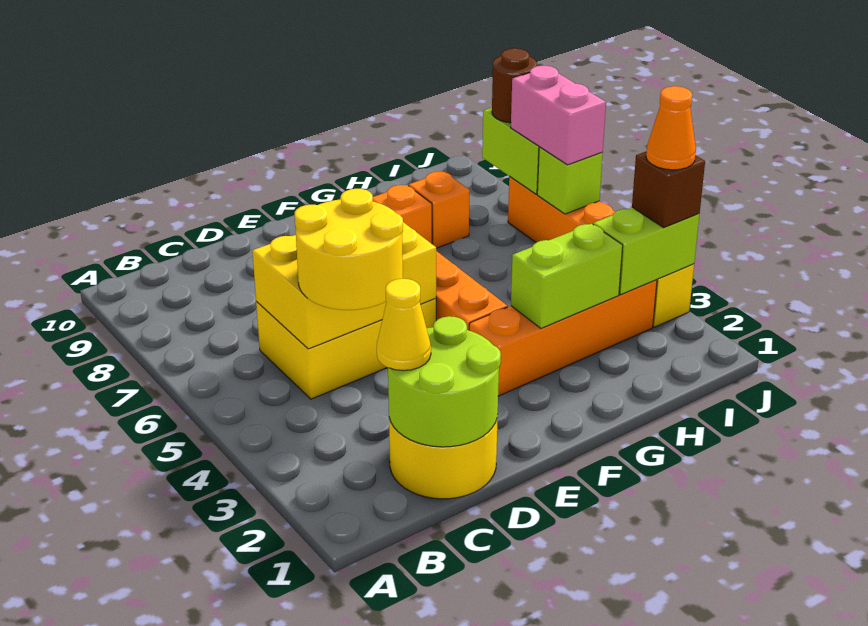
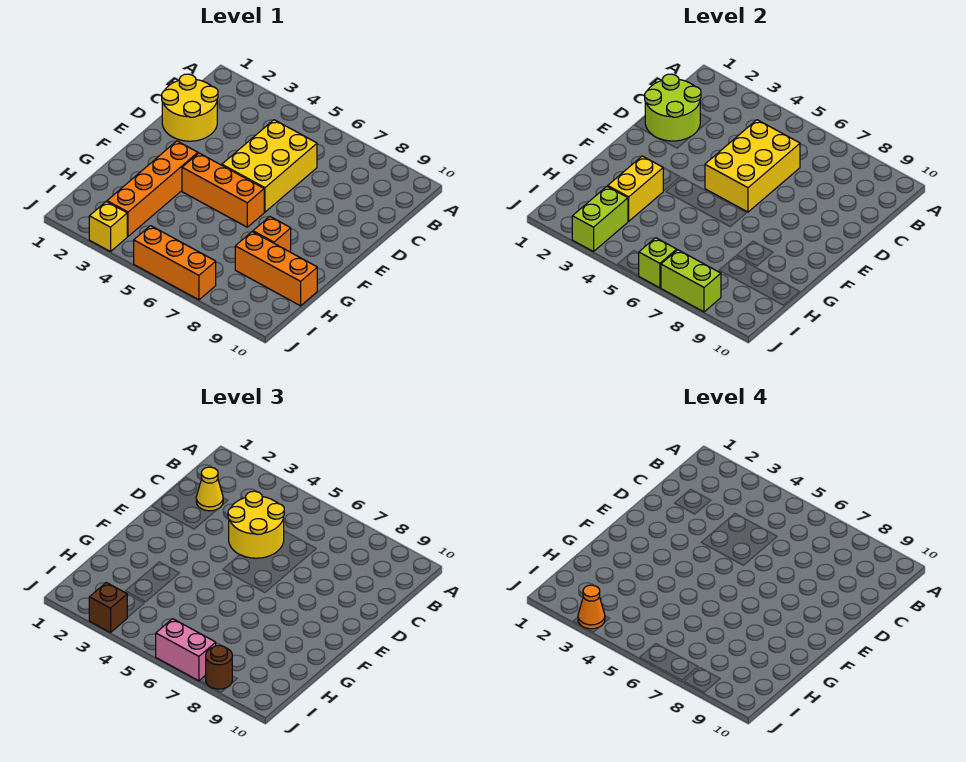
lime brick G3:H3 level 2 -> yellow brick G3:H3 level 2
orange brick H8 level 1 -> orange brick H8:H10 level 1

